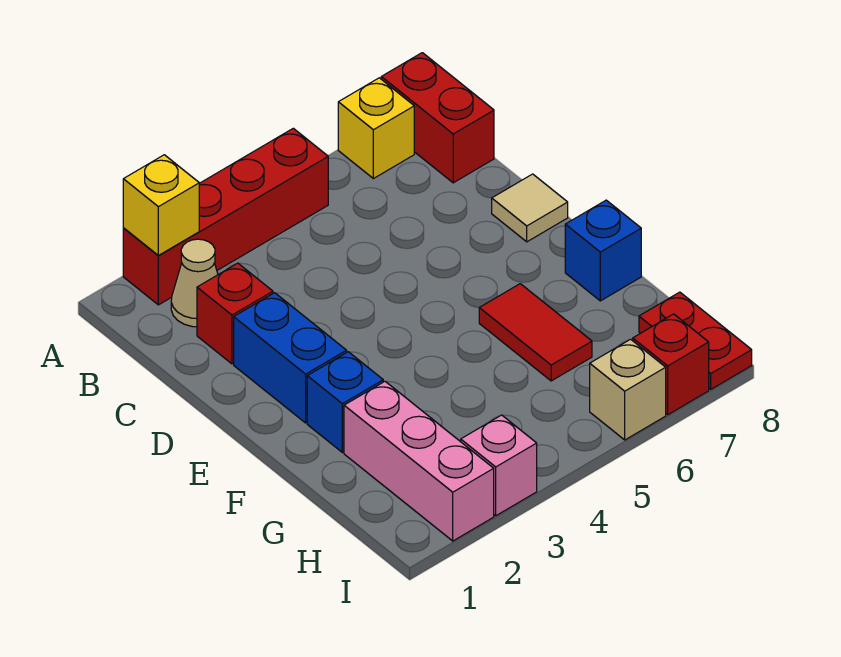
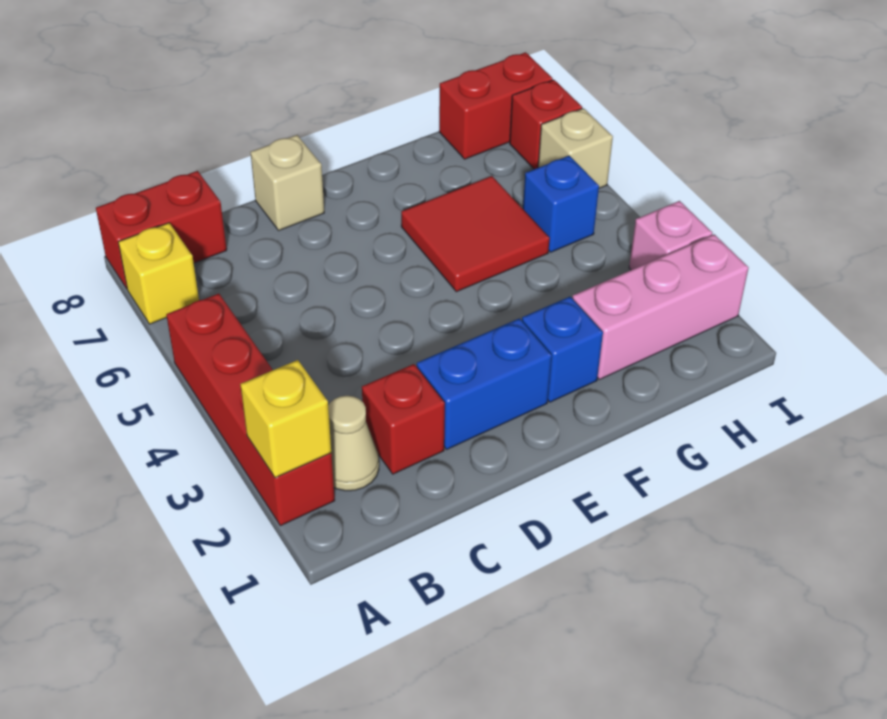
tan tile D8 level 1 -> tan brick D8 level 1
red tile F6:G6 level 1 -> red tile F5:G6 level 1
blue brick F8 level 1 -> blue brick H5 level 1
red plate H8:I8 level 1 -> red brick H8:I8 level 1

